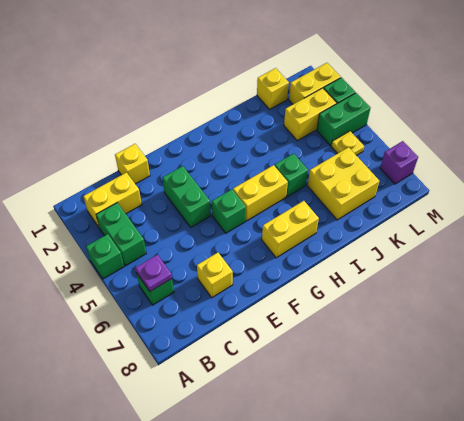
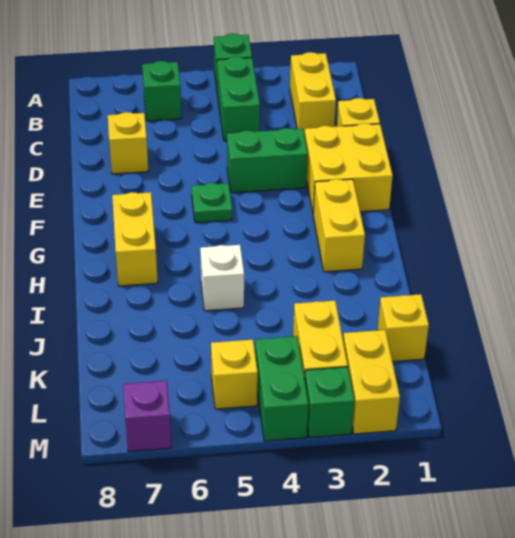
green brick B3:B4 level 1 -> green brick B4:C4 level 1
purple plate B6 level 2 -> none
green brick F5 level 1 -> green plate F5 level 1
yellow brick G5:H5 level 1 -> yellow brick G2:H2 level 1
green brick I5 level 1 -> white brick I5 level 1
yellow brick J6:K7 level 1 -> yellow brick E1:F2 level 1
yellow plate L5 level 1 -> yellow brick L5 level 1

